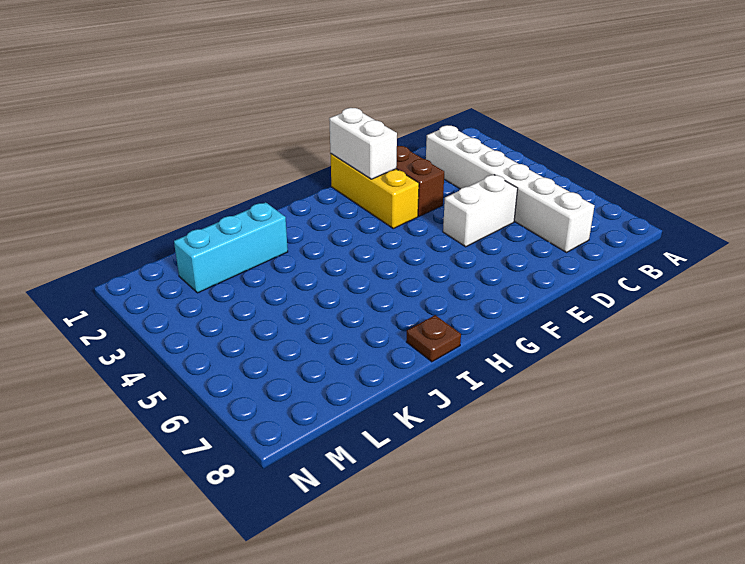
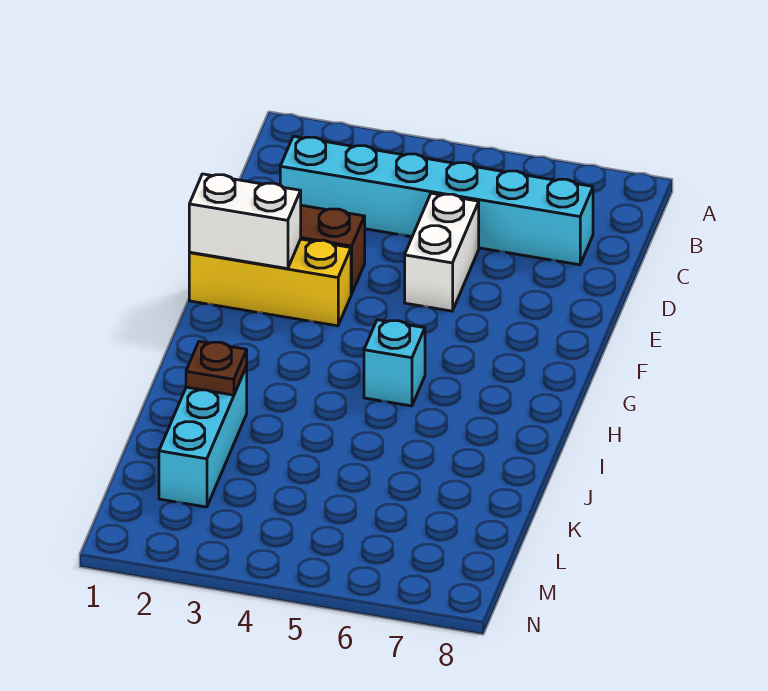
white brick C2:C7 level 1 -> cyan brick C2:C7 level 1
none -> cyan brick H5 level 1
brown plate I8 level 1 -> brown plate J2 level 2

